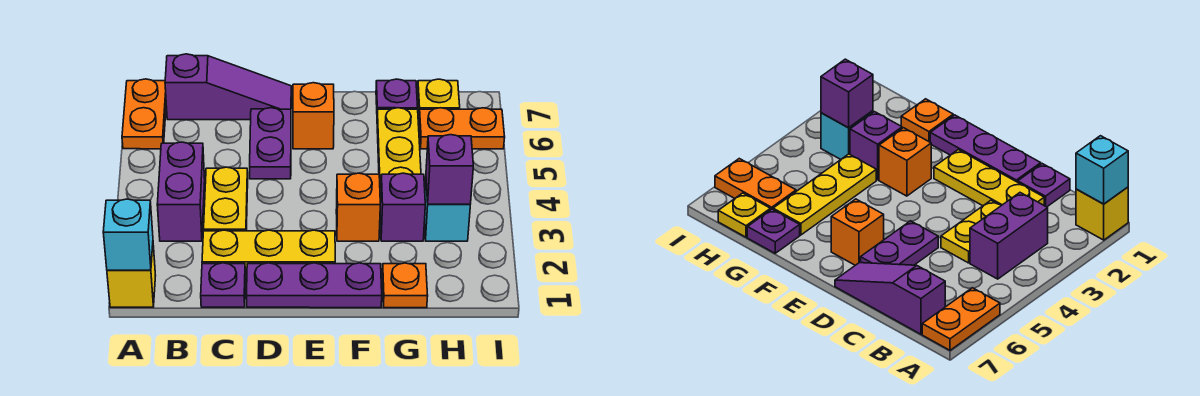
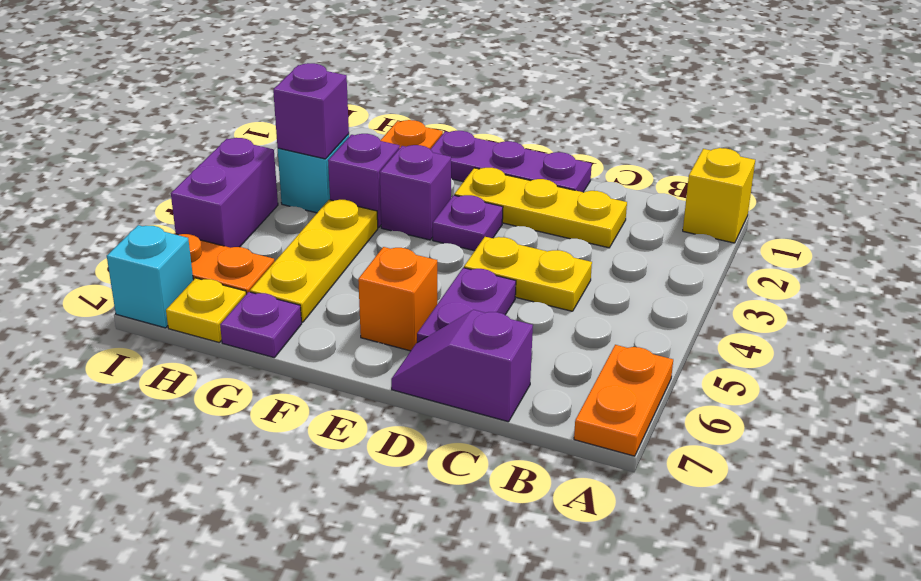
cyan brick A1 level 2 -> cyan brick I7 level 1
purple brick B3:B4 level 1 -> purple brick I4:I5 level 1
purple slope B7:D7 level 1 top B -> purple slope C7:D7 level 1 top C
purple plate C1 level 1 -> purple plate E3 level 1
yellow plate C3:C4 level 1 -> yellow plate C4:D4 level 1
orange brick F3 level 1 -> purple brick F3 level 1

